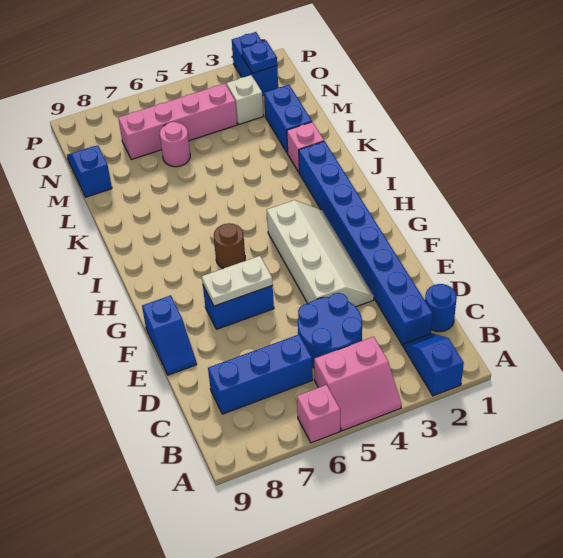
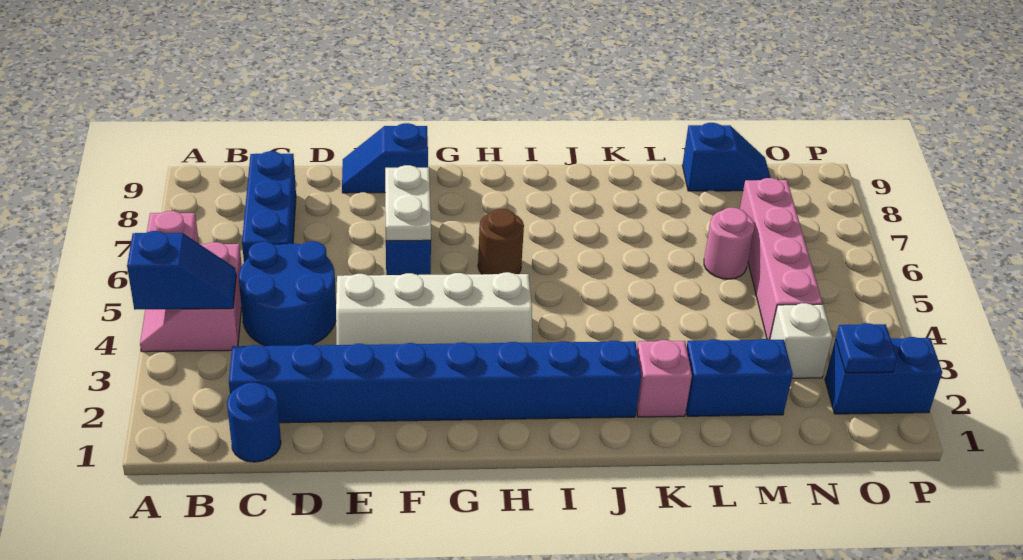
blue slope A2:B2 level 1 top A -> blue slope A4:B4 level 2 top A

